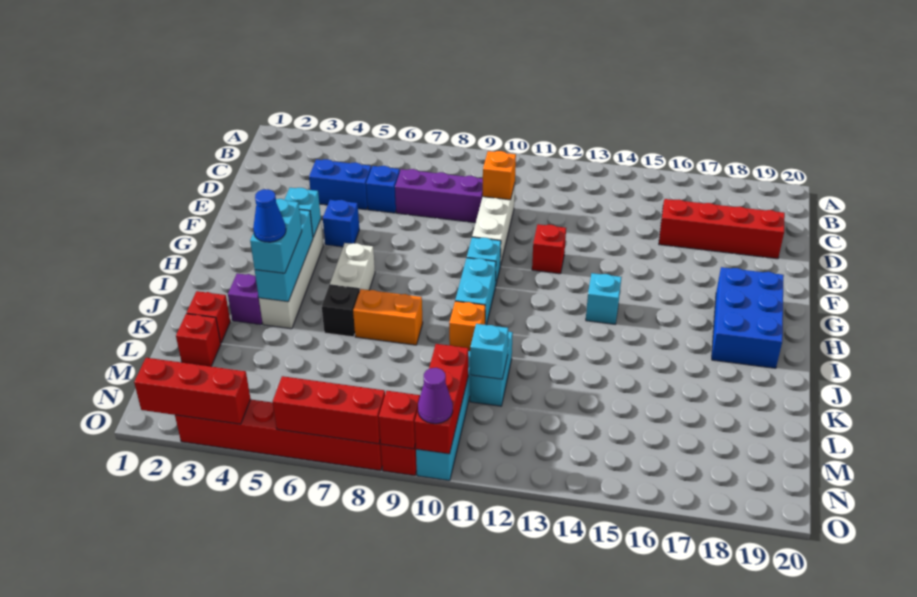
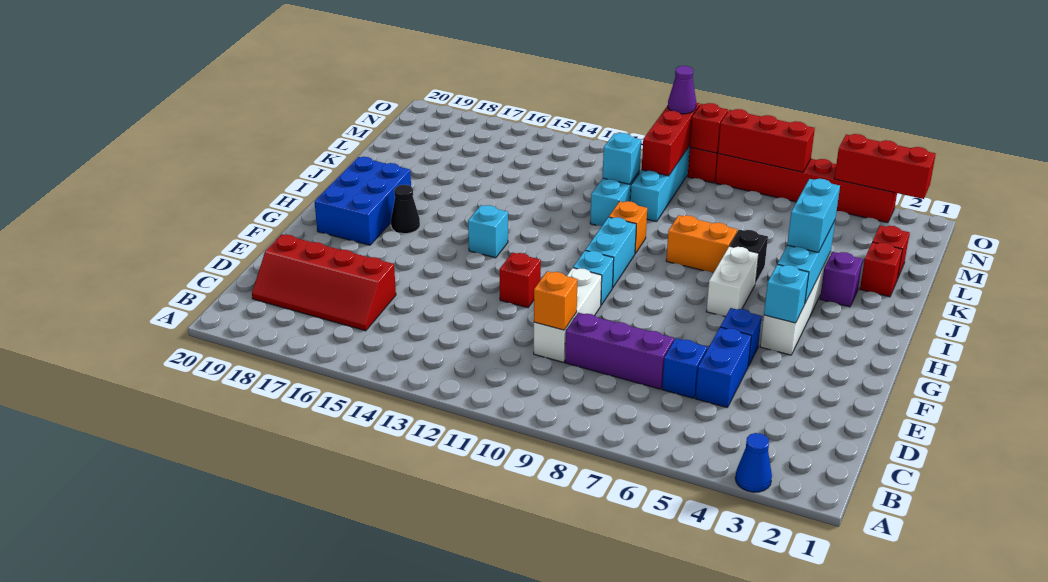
blue brick D4:D5 level 1 -> blue brick D5:E5 level 1
none -> black cone H17 level 1
blue cone J4 level 4 -> blue cone A3 level 1

